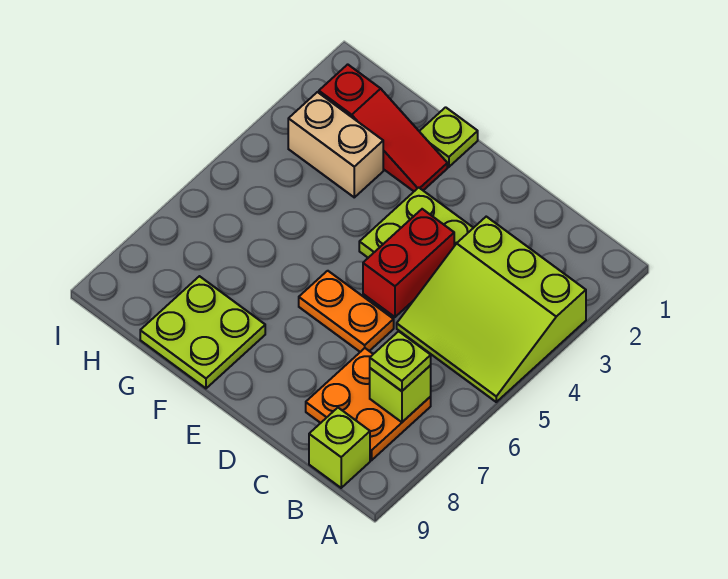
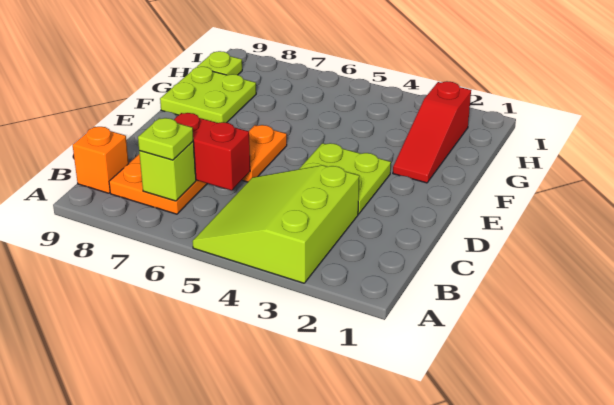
lime brick B9 level 1 -> orange brick B9 level 1
red brick D4:D5 level 2 -> red brick C6:C7 level 2
lime plate F1 level 1 -> lime plate H9 level 1
tan brick G3:H3 level 1 -> none

